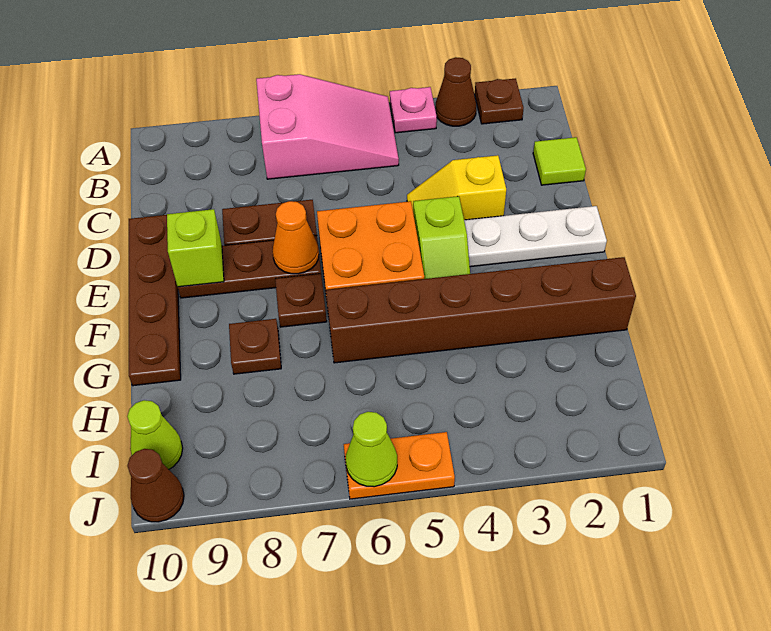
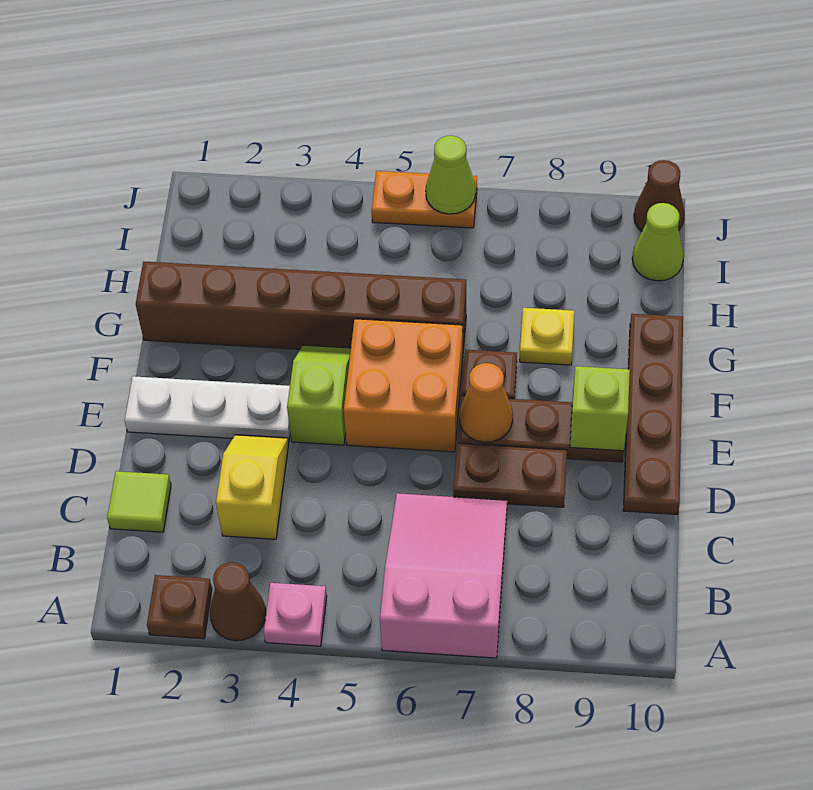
pink slope A5:B7 level 1 top 7 -> pink slope A6:C7 level 1 top A
yellow slope D3:D4 level 1 top 3 -> yellow slope C3:D3 level 1 top C
brown plate G8 level 1 -> yellow plate G8 level 1

